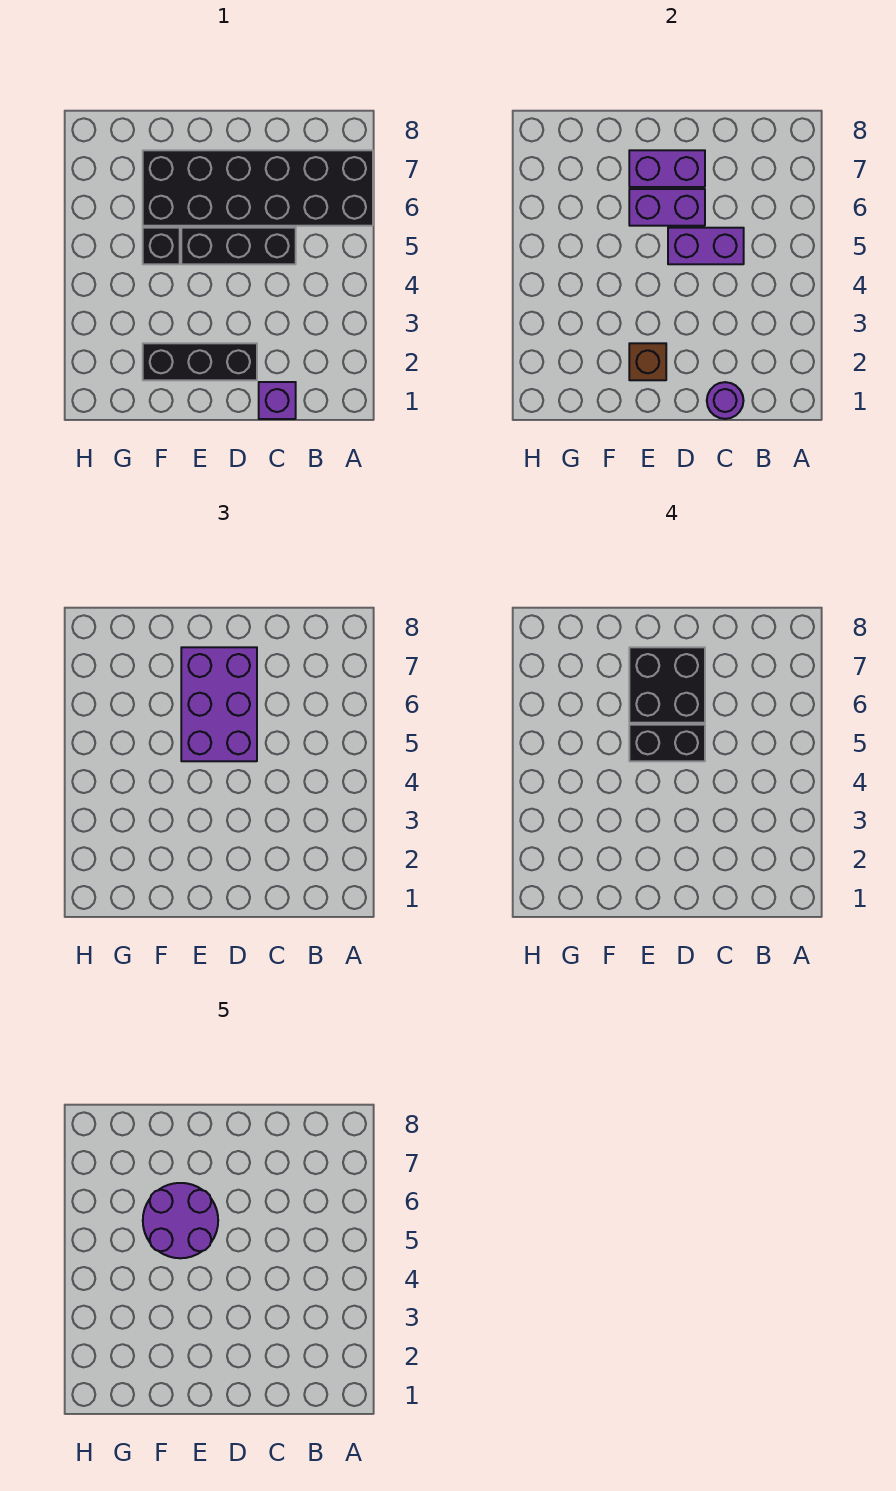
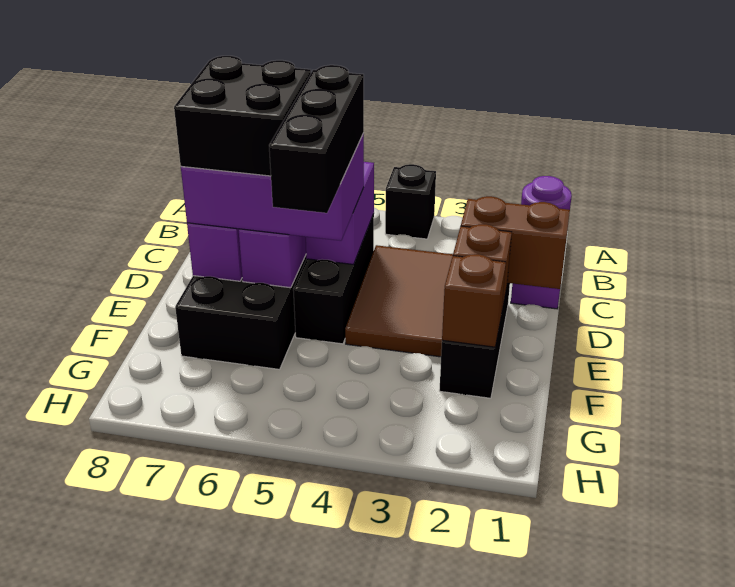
none -> brown tile C3:E4 level 1
none -> brown brick D1:D2 level 2
black brick D5:E5 level 4 -> black brick D5:F5 level 4
purple round brick E5:F6 level 5 -> none
none -> brown brick F2 level 2
black brick F5 level 1 -> black brick A4 level 1

